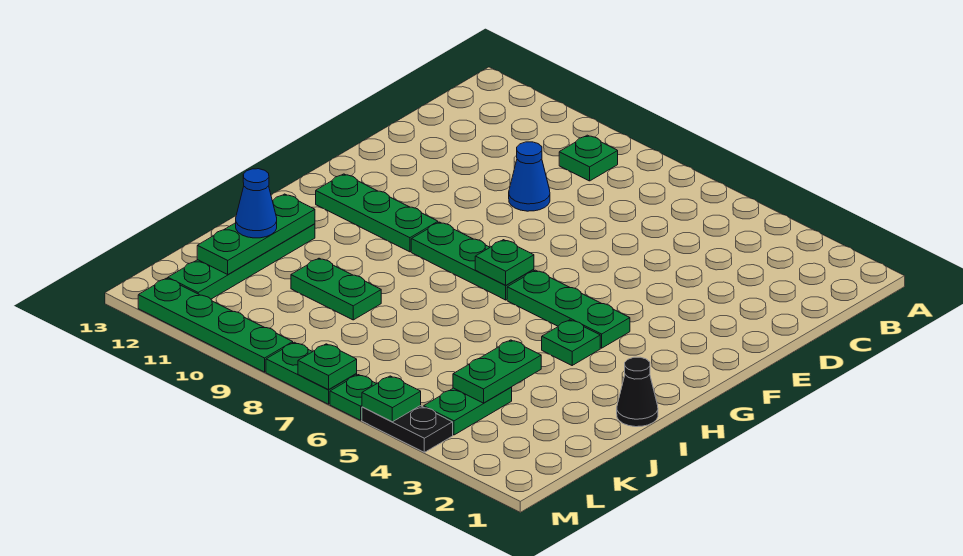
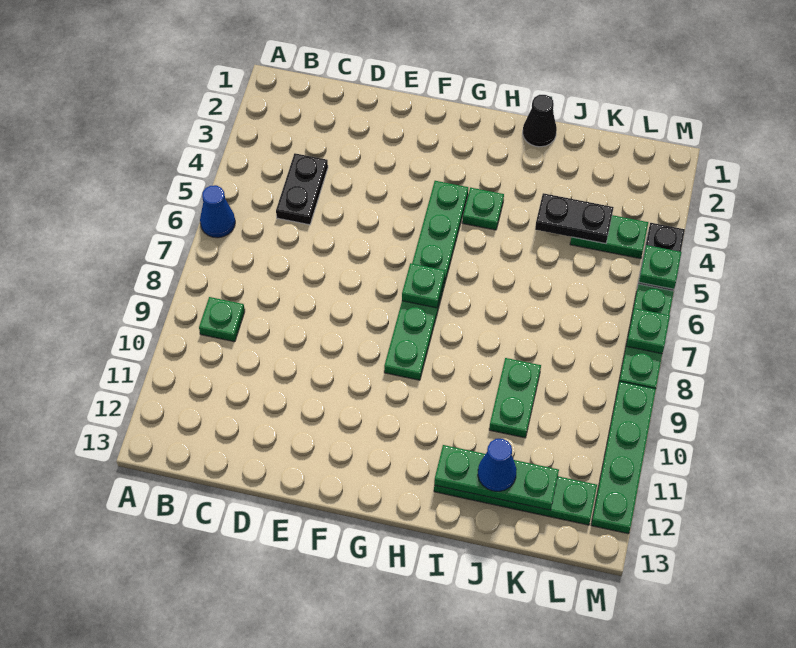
none -> black plate C4:C5 level 1
blue cone D9 level 1 -> blue cone A6 level 1
green plate G10:G12 level 1 -> none
green plate J4:K4 level 2 -> black plate J4:K4 level 2

